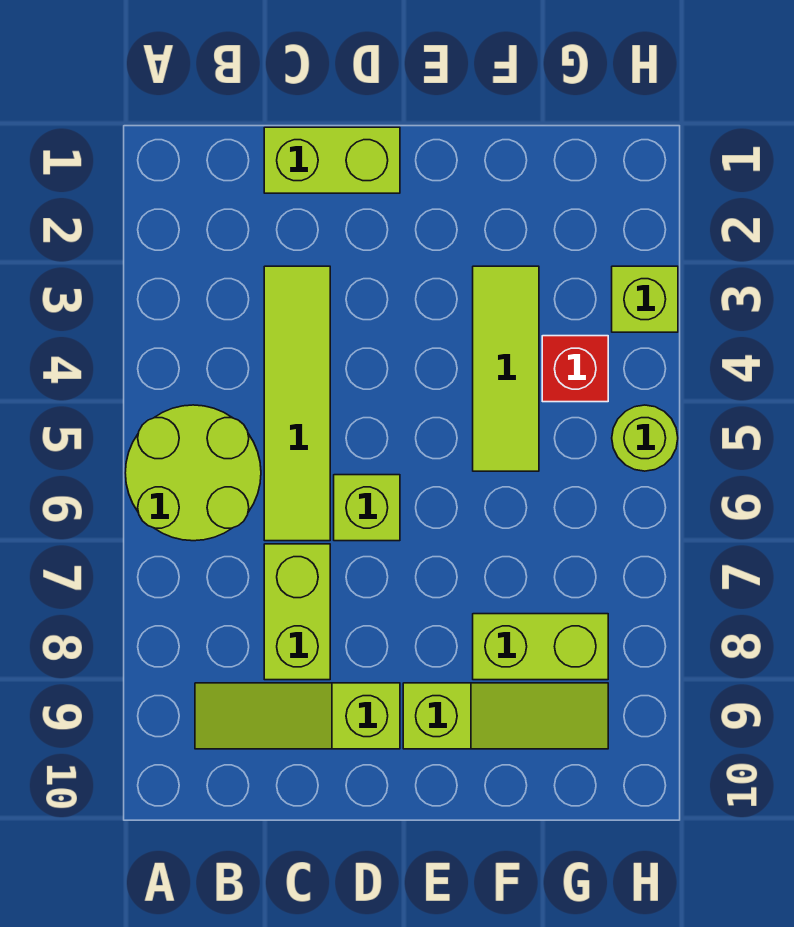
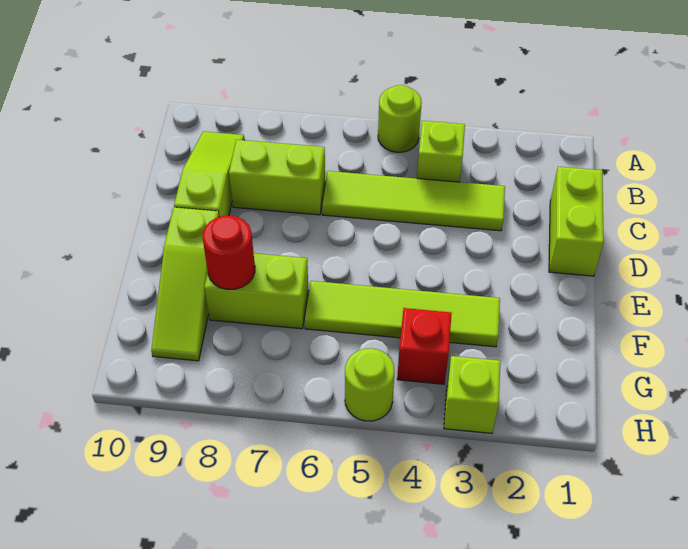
lime round brick A5:B6 level 1 -> lime round brick A5 level 1
lime brick D6 level 1 -> lime brick B4 level 1
lime tile F3:F5 level 1 -> lime tile F3:F6 level 1
lime brick F8:G8 level 1 -> lime brick F7:F8 level 1
none -> red round brick F8 level 2

